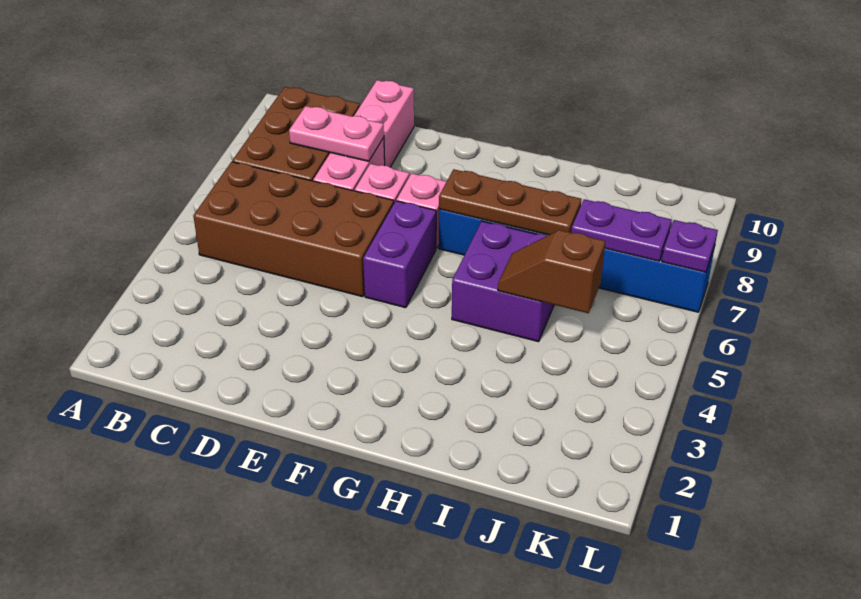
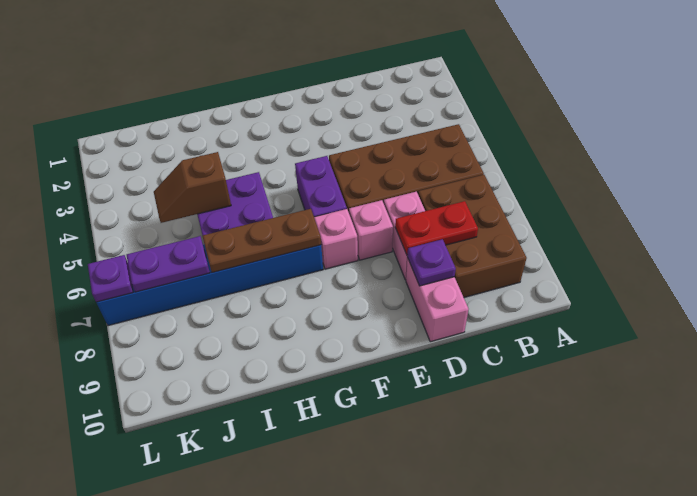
pink plate C8:D8 level 2 -> red plate C8:D8 level 2
none -> purple plate D9 level 2
brown slope I5:J5 level 2 top J -> brown slope I5:J5 level 2 top I

